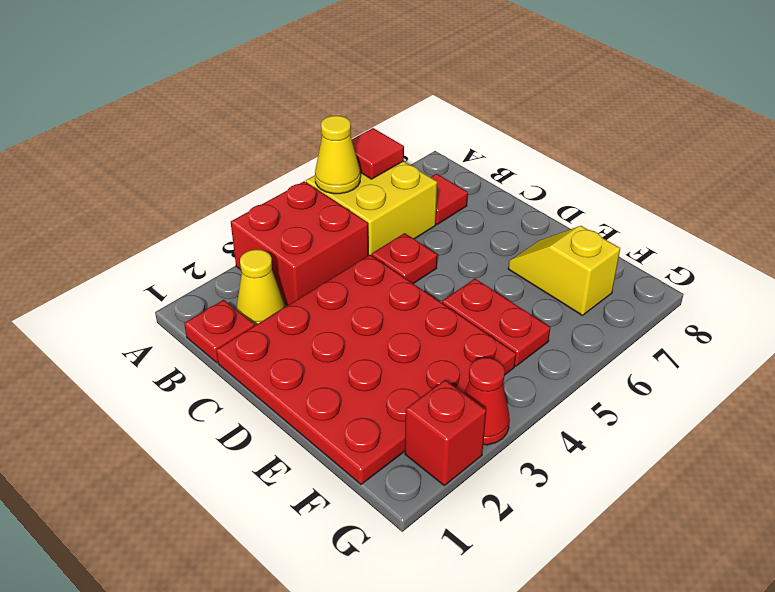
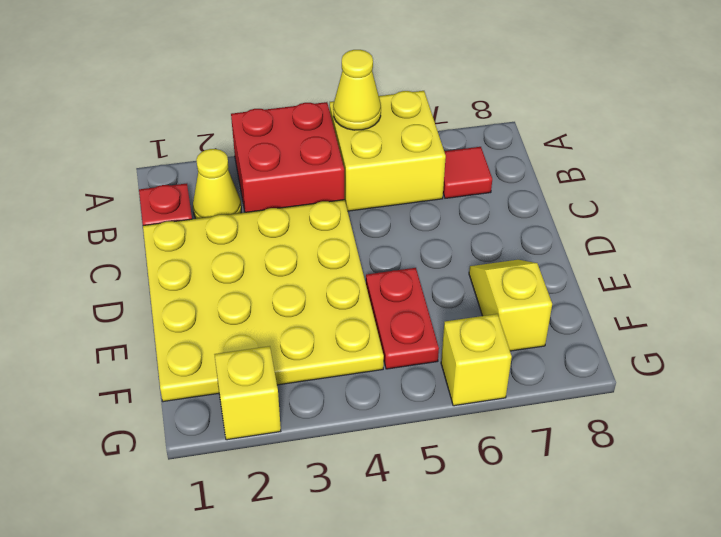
red tile A6 level 2 -> none
red plate C1:F4 level 1 -> yellow plate C1:F4 level 1
red plate C5 level 1 -> none
red brick G2 level 1 -> yellow brick G2 level 1
red cone G3 level 1 -> none
none -> yellow brick G6 level 1

